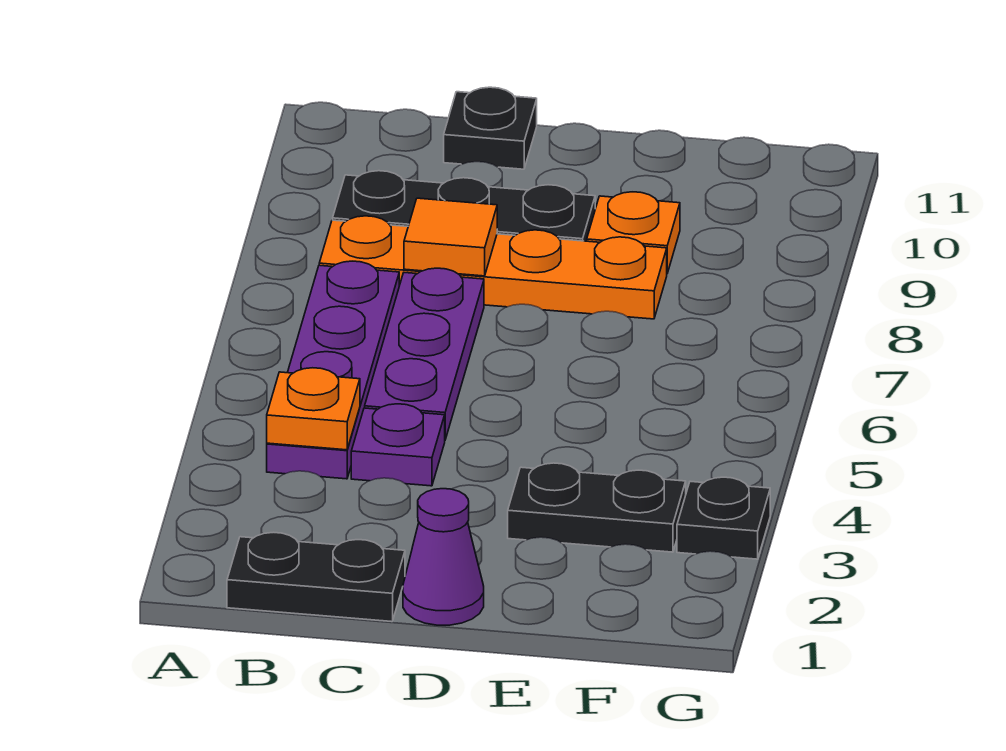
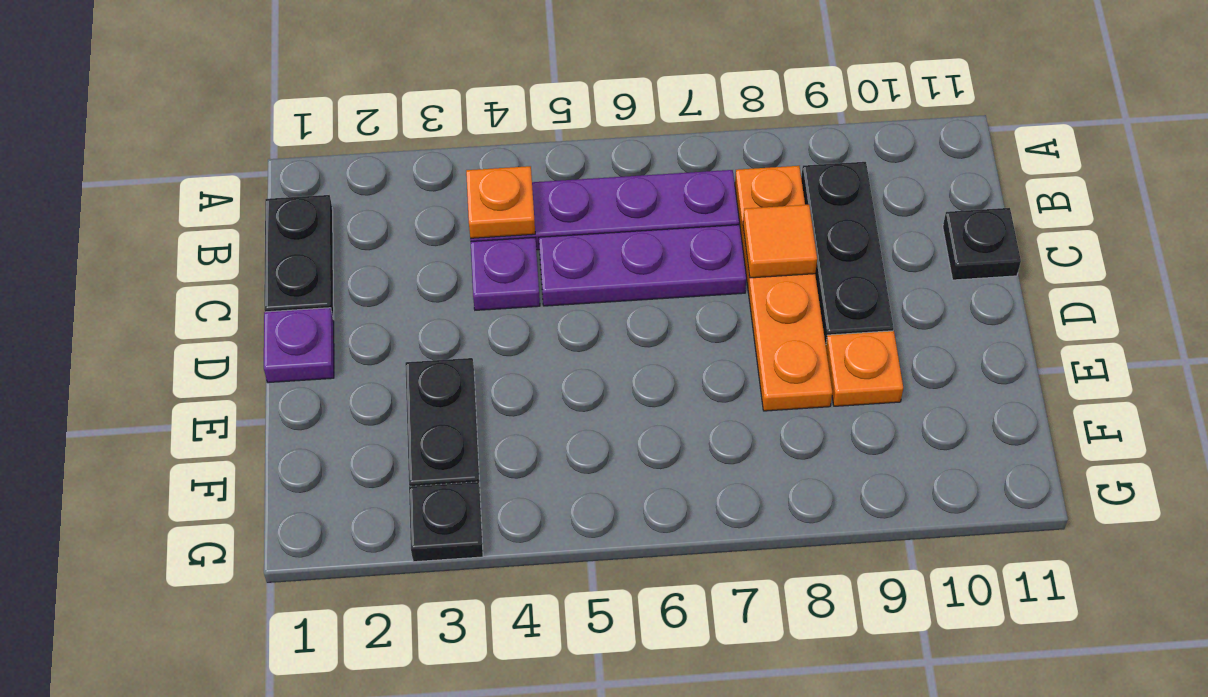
purple cone D1 level 1 -> purple plate D1 level 1

